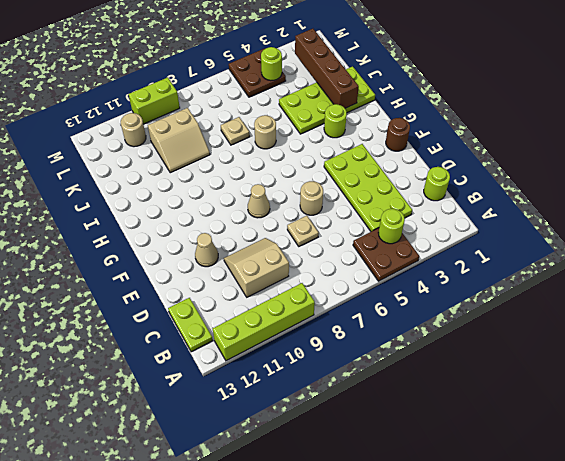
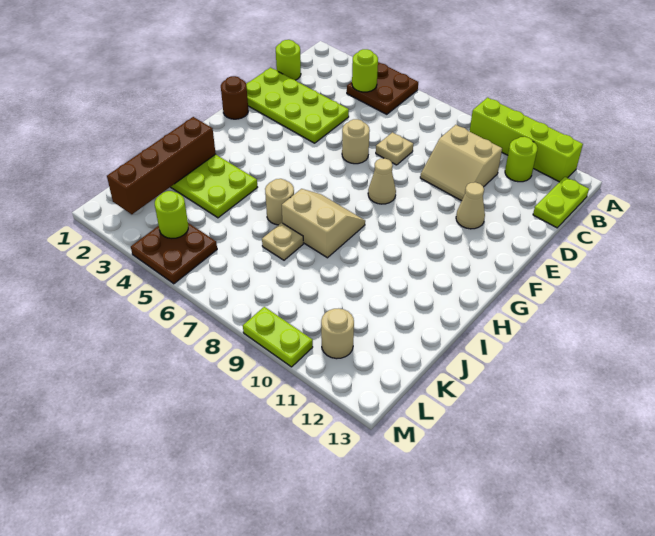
lime plate C3:F4 level 1 -> lime plate D1:E4 level 1
lime round brick H3 level 1 -> lime round brick B11 level 1
tan slope J9:K10 level 1 top K -> tan slope H7:I8 level 1 top I
lime brick M9:M10 level 1 -> lime plate M9:M10 level 1

